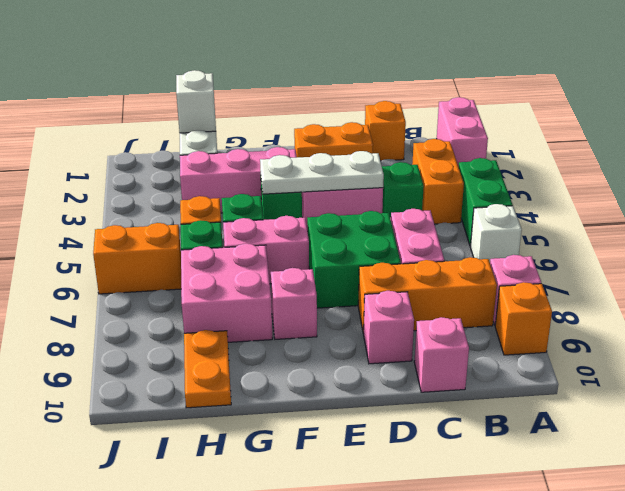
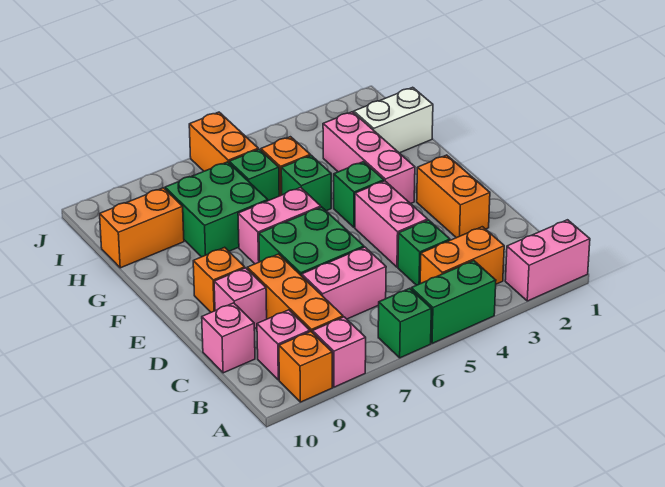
white brick A6 level 1 -> green brick A6 level 1
orange brick C1 level 1 -> orange brick E9 level 1
white plate D4:F4 level 2 -> none
pink brick F6:G6 level 1 -> pink brick F6:F7 level 1
pink brick F8 level 1 -> pink brick B9 level 1
pink brick G7:H8 level 1 -> green brick G7:H8 level 1
white brick H1 level 2 -> none
orange plate H9:H10 level 1 -> orange brick H9:H10 level 1

